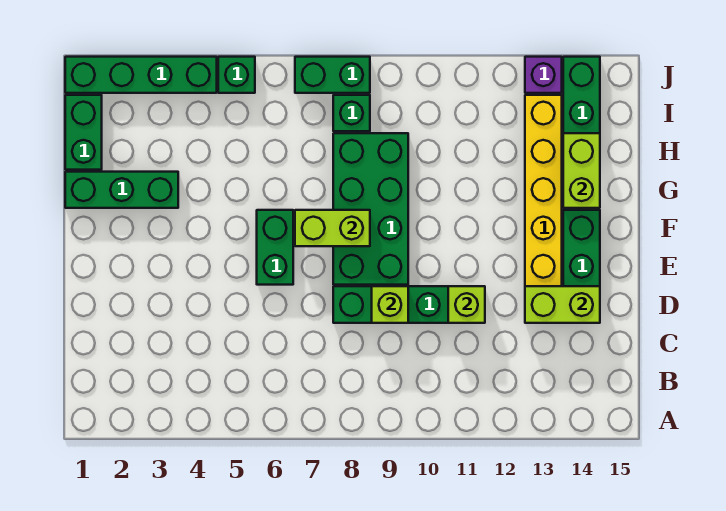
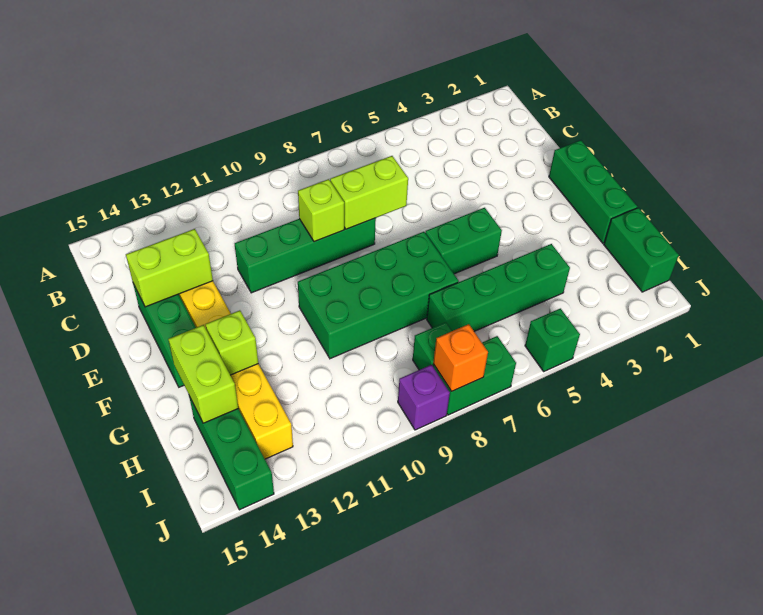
lime brick D11 level 2 -> lime brick G13 level 2
green brick E6:F6 level 1 -> green brick F5:F6 level 1
green brick E8:H9 level 1 -> green brick F7:G10 level 1
lime brick F7:F8 level 2 -> lime brick D7:D8 level 2
green brick G1:G3 level 1 -> green brick E1:G1 level 1
green brick J1:J4 level 1 -> green brick H4:H7 level 1
none -> orange brick J8 level 2
purple brick J13 level 1 -> purple brick J9 level 1

